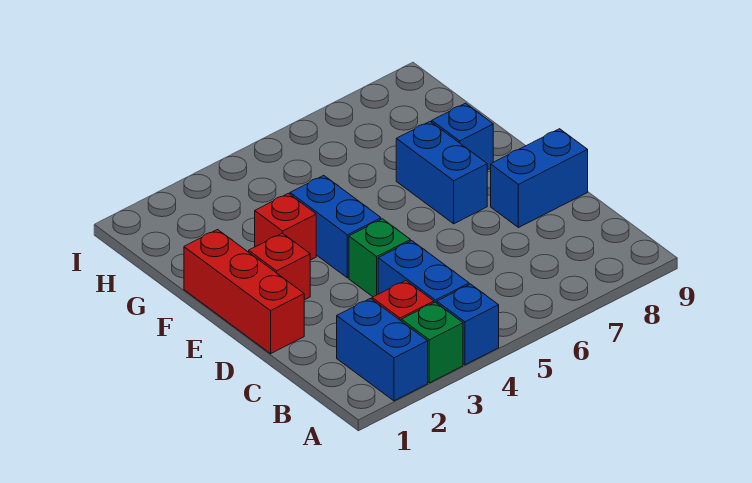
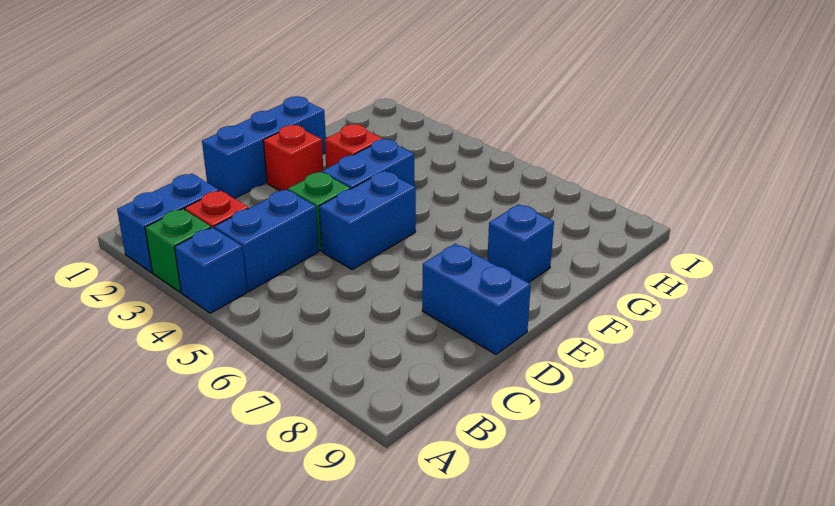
red brick D1:F1 level 1 -> blue brick D1:F1 level 1
blue brick E7:F7 level 1 -> blue brick D5:E5 level 1

